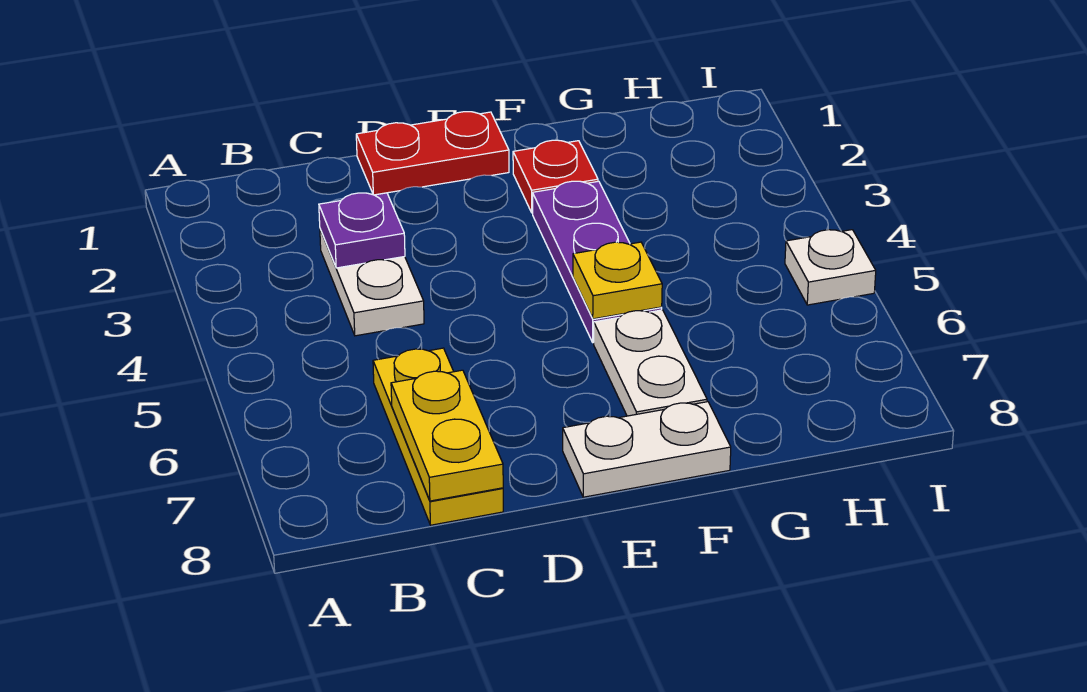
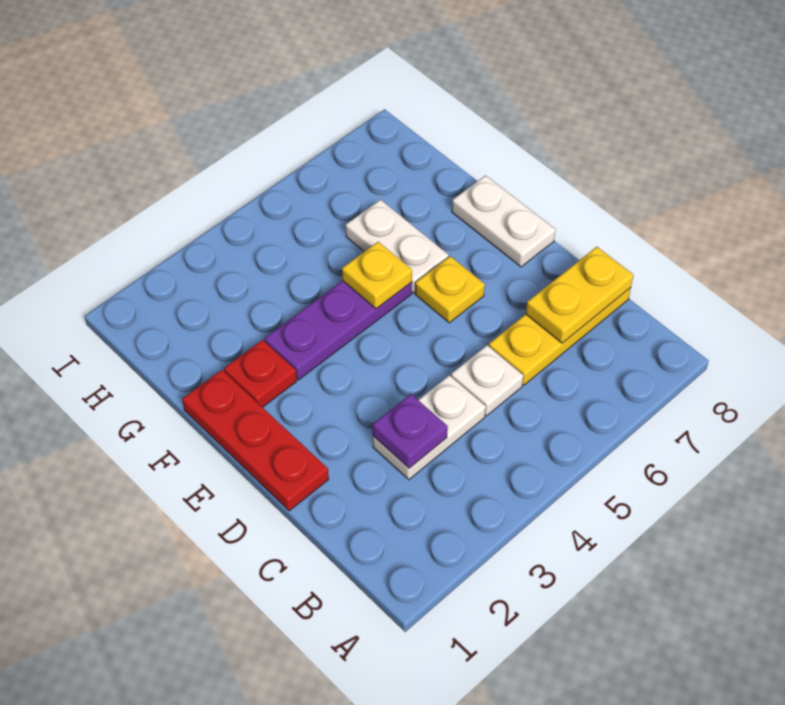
red plate D1:E1 level 1 -> red plate D1:F1 level 1
none -> yellow plate E6 level 1
white plate F6:F7 level 1 -> white plate F6:G6 level 1
white plate I5 level 1 -> white plate C5 level 1

